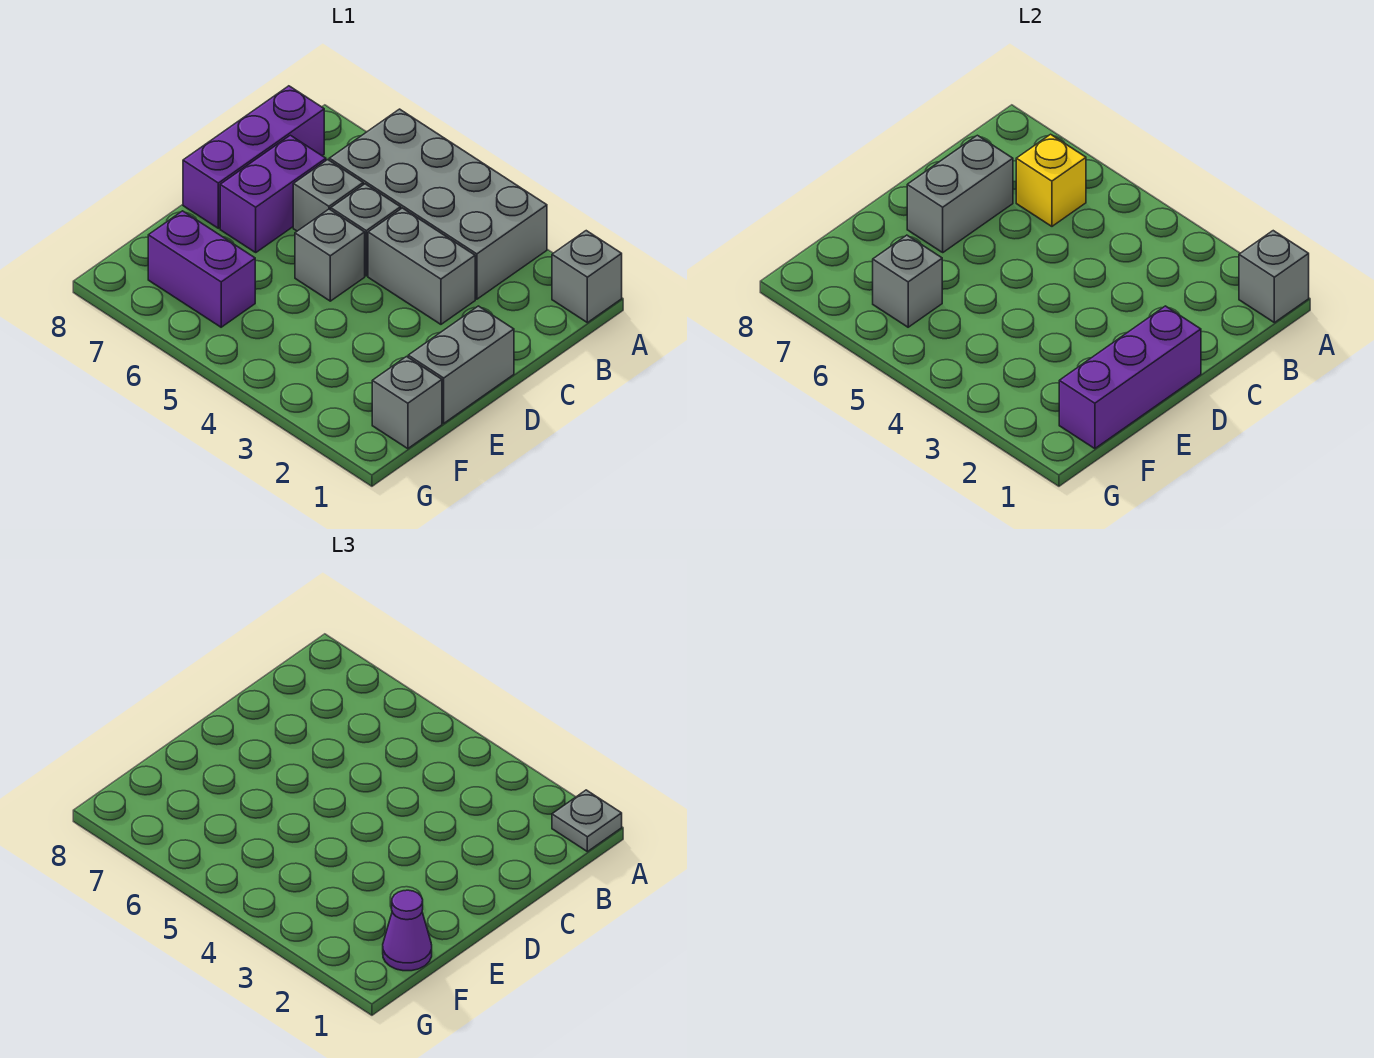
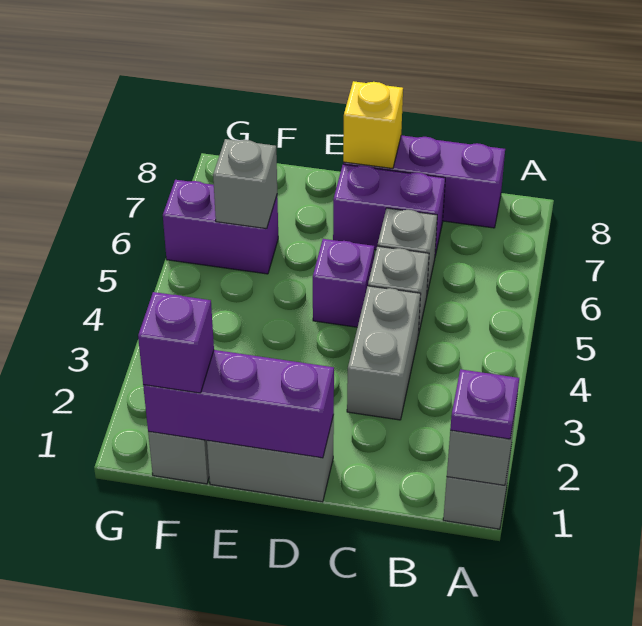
grey plate A1 level 3 -> purple plate A1 level 3
grey brick A3:B6 level 1 -> none
yellow brick B6 level 2 -> yellow brick D8 level 2
grey brick C7:D7 level 2 -> none
grey brick D5 level 1 -> purple brick D5 level 1
purple cone F1 level 3 -> purple brick F1 level 3
purple brick F6:F7 level 1 -> purple brick F6:G6 level 1

